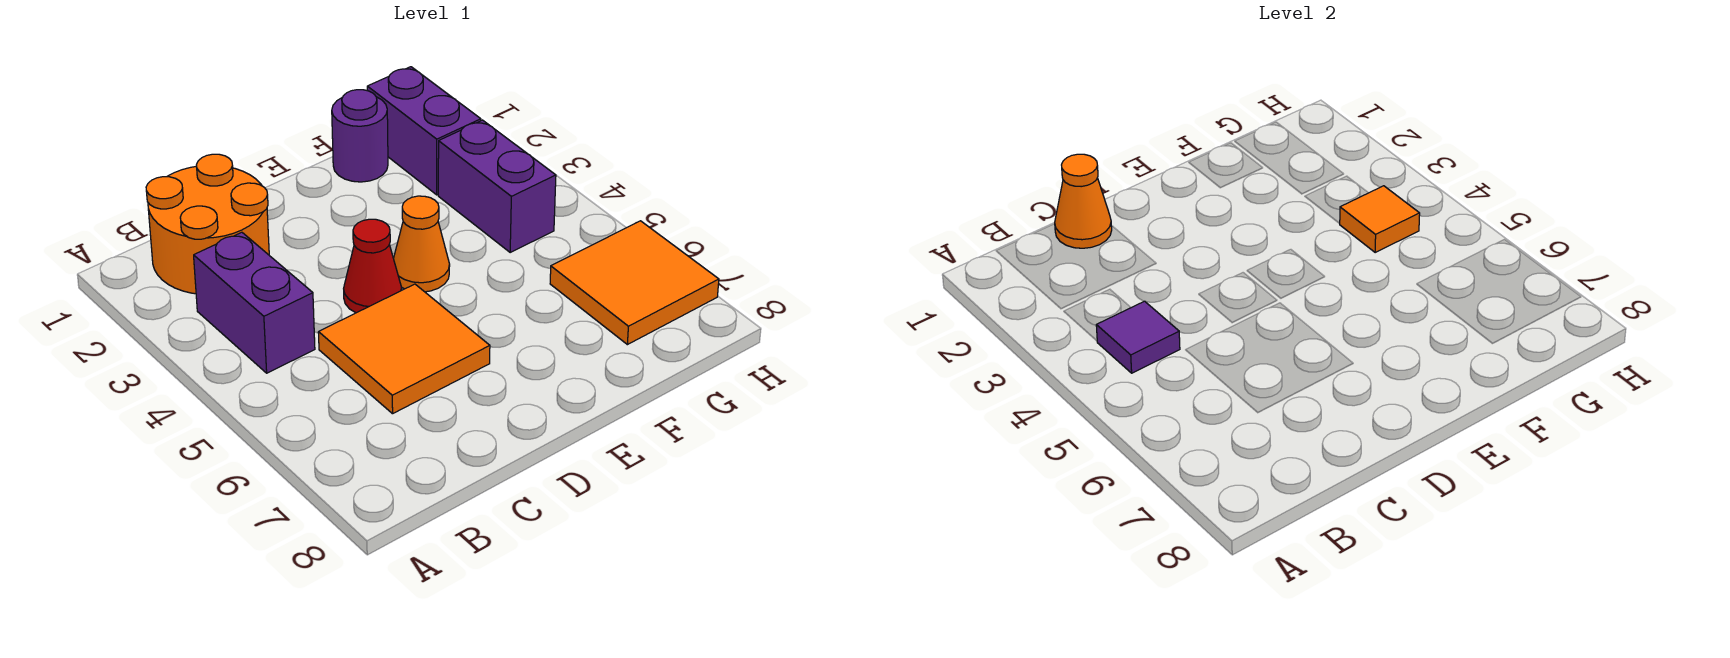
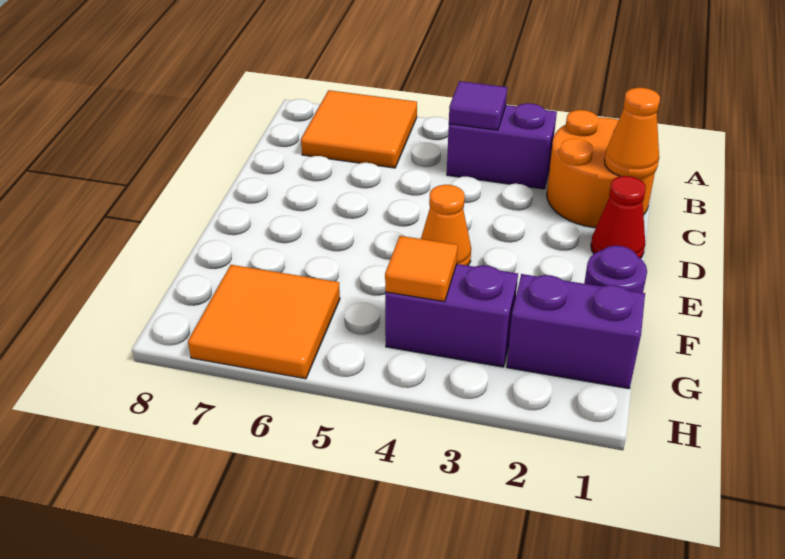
orange tile C5:D6 level 1 -> orange tile A6:B7 level 1
red cone D4 level 1 -> red cone D1 level 1

